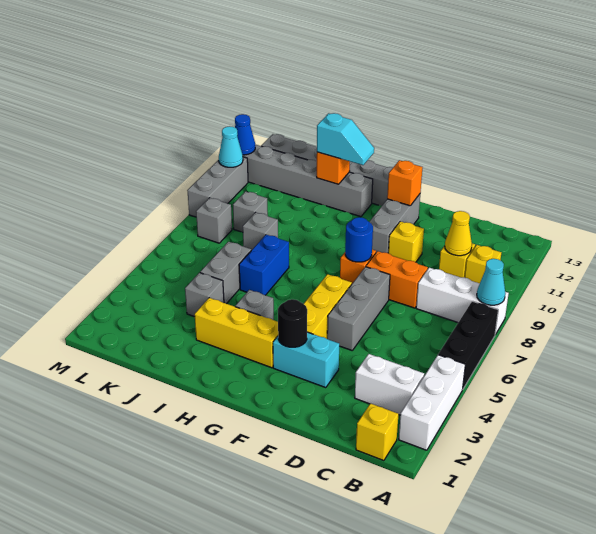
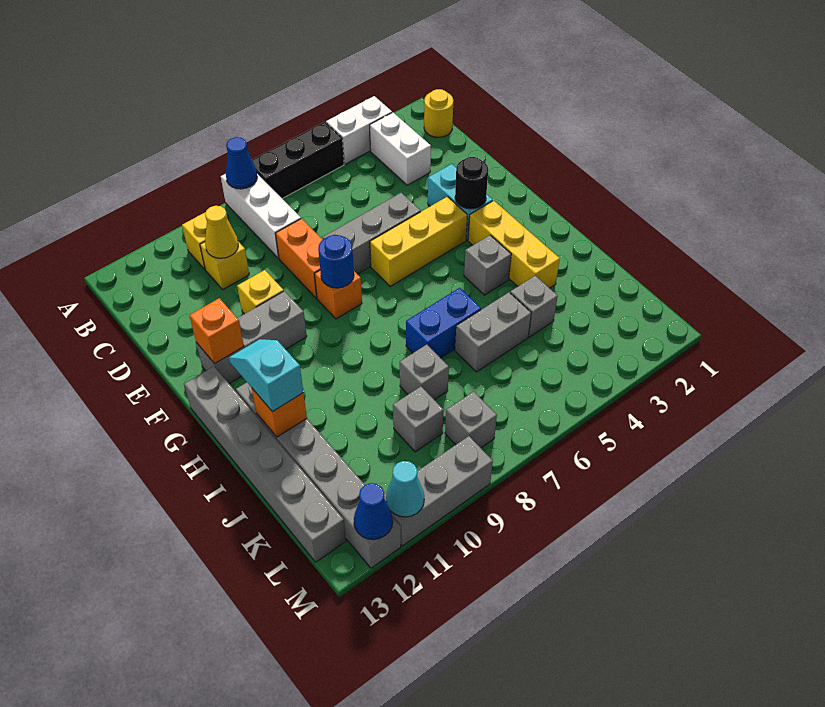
white brick A2:A4 level 1 -> white brick A3:A4 level 1
cyan cone A8 level 2 -> blue cone A8 level 2
yellow brick B1 level 1 -> yellow round brick B1 level 1

